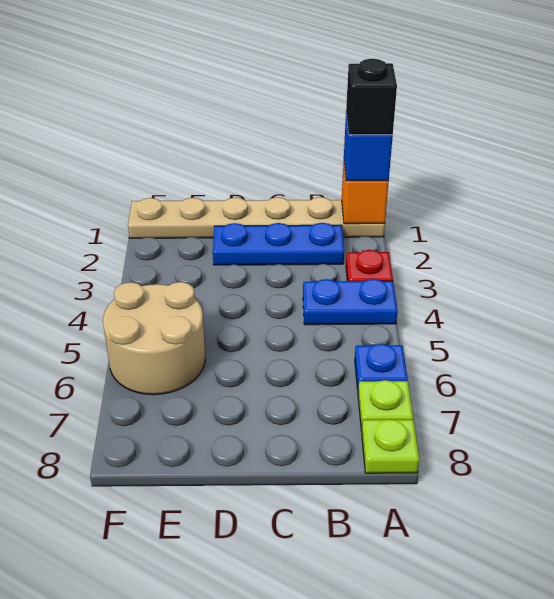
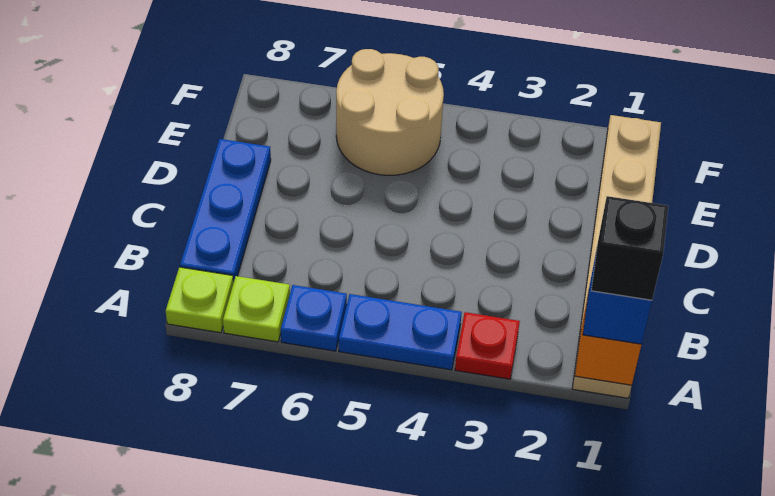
blue plate A4:B4 level 1 -> blue plate A4:A5 level 1
blue plate B2:D2 level 1 -> blue plate B8:D8 level 1

